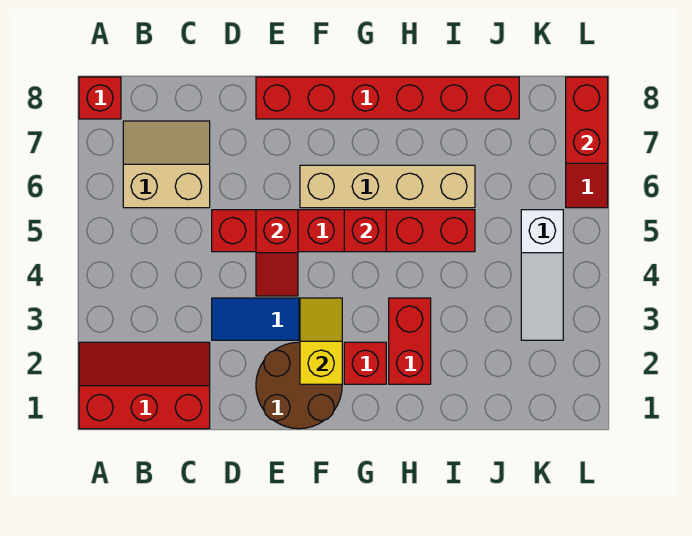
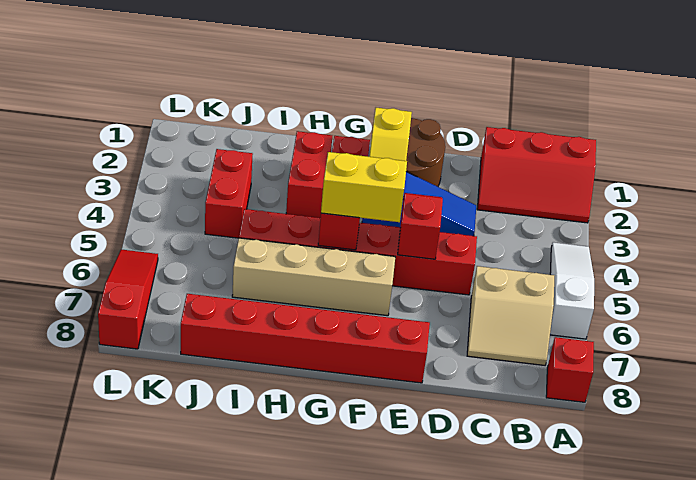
none -> yellow brick F5:G5 level 3
white slope K3:K5 level 1 top 5 -> white slope A4:A6 level 1 top 6
red brick L7:L8 level 2 -> red brick J3:J4 level 1

